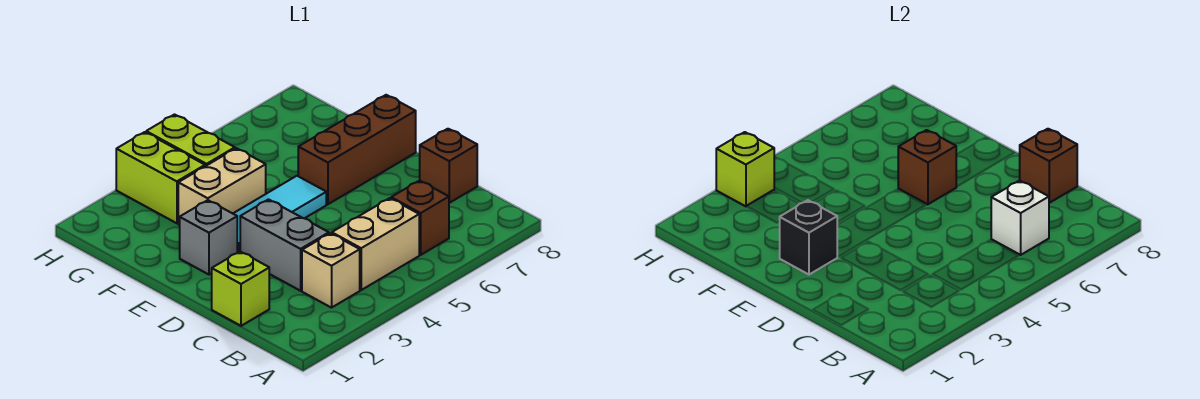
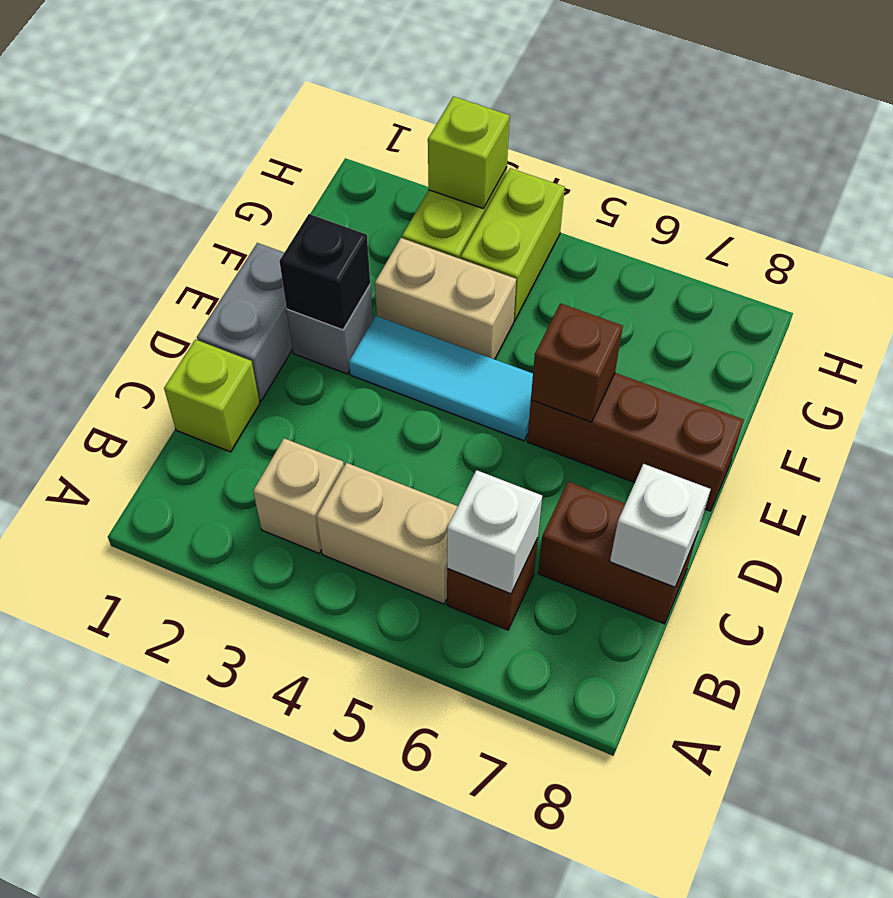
grey brick C3:D3 level 1 -> grey brick D1:E1 level 1
brown brick C8 level 1 -> brown brick C7:C8 level 1
brown brick C8 level 2 -> white brick C8 level 2

